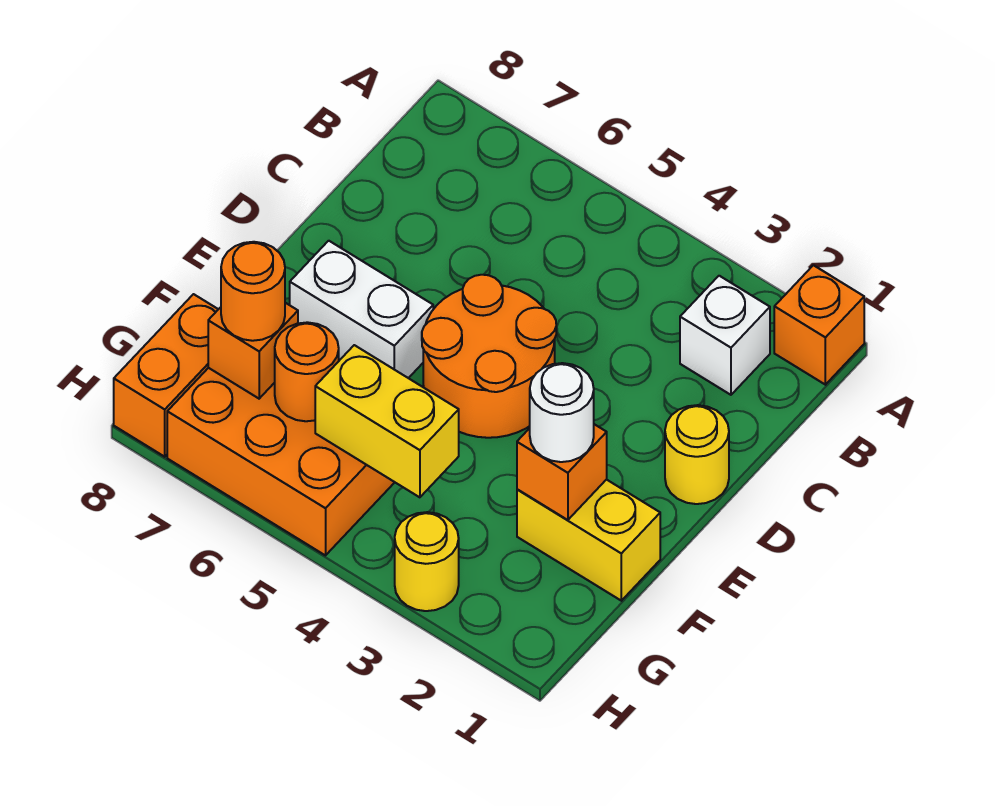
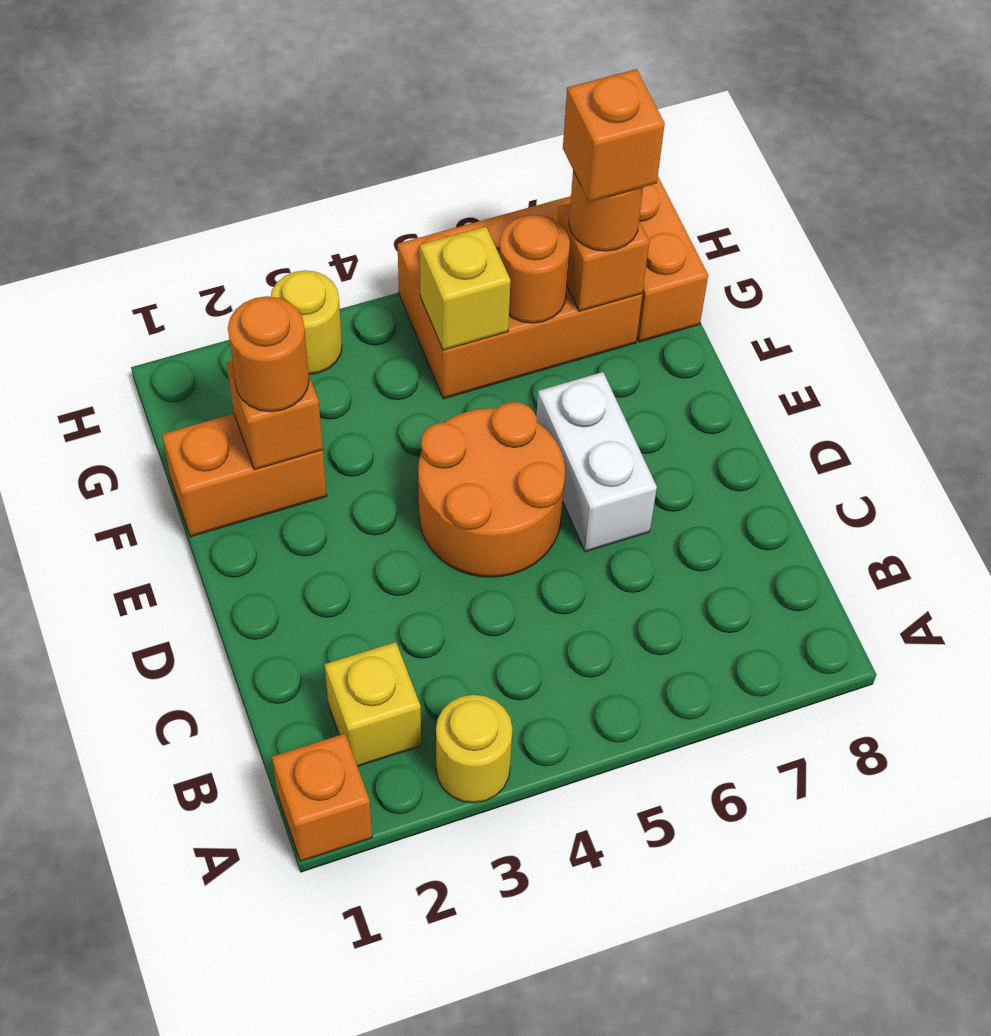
white brick B2 level 1 -> yellow brick B2 level 1
yellow round brick D1 level 1 -> yellow round brick A3 level 1
white brick E6:E7 level 1 -> white brick D6:E6 level 1
yellow brick F1:F2 level 1 -> orange brick F1:F2 level 1
white round brick F2 level 3 -> orange round brick F2 level 3
yellow brick G4:G5 level 2 -> yellow brick G5 level 2
none -> orange brick G7 level 4

